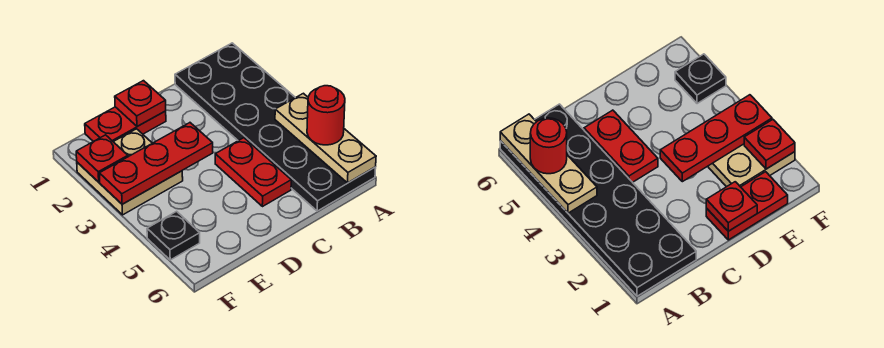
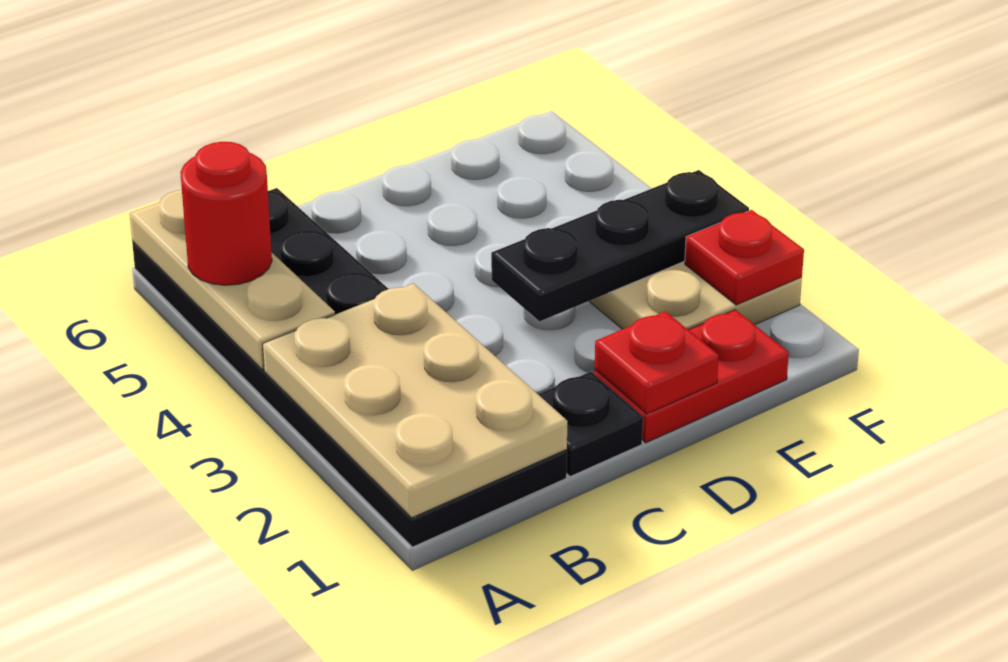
none -> tan plate A1:B3 level 2
red plate C4:C5 level 1 -> none
red plate D3:F3 level 2 -> black plate D3:F3 level 2
black plate F5 level 1 -> black plate C1 level 1

